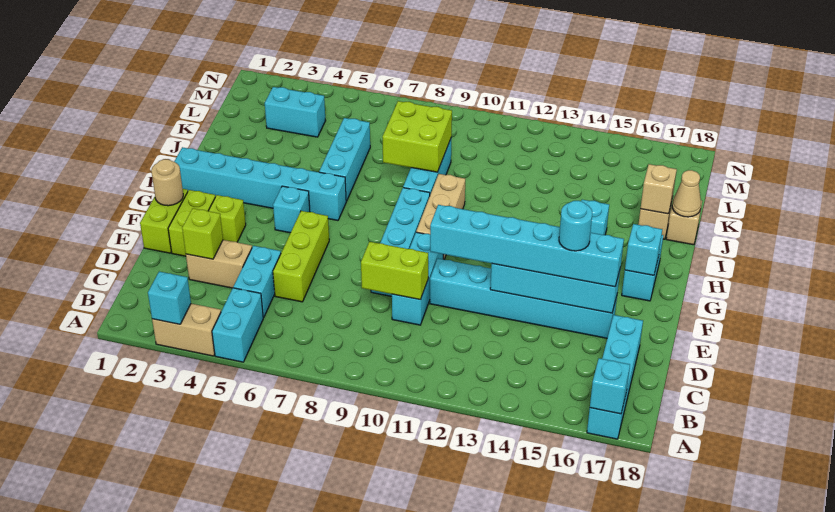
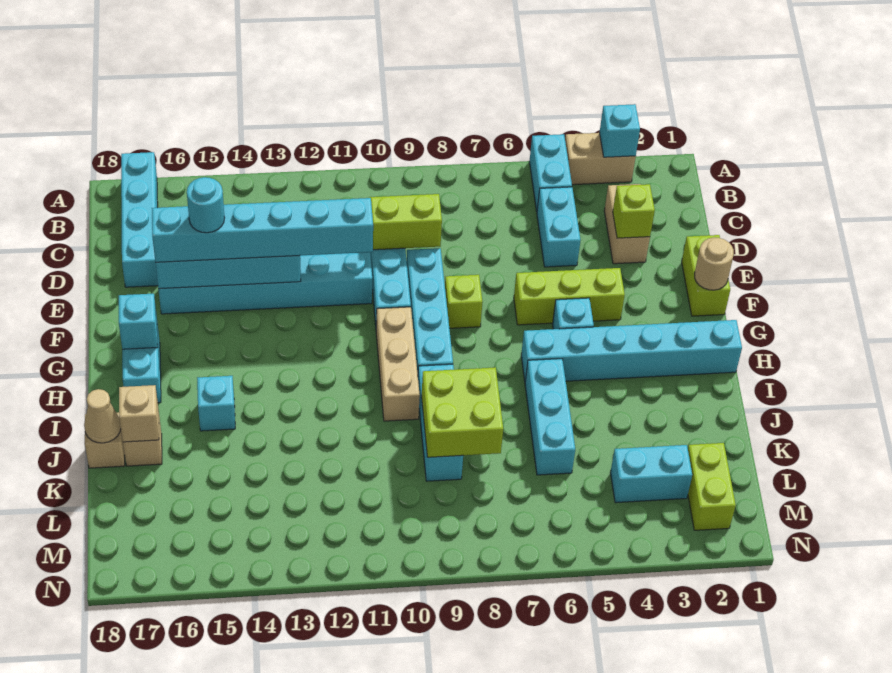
cyan brick A17 level 2 -> none
tan brick D3:D4 level 1 -> tan brick C3:D3 level 1
lime brick D6:F6 level 1 -> lime brick F4:F6 level 1
lime brick E2:F2 level 1 -> lime brick L2:M2 level 1
lime brick F3 level 1 -> lime brick F8 level 1

